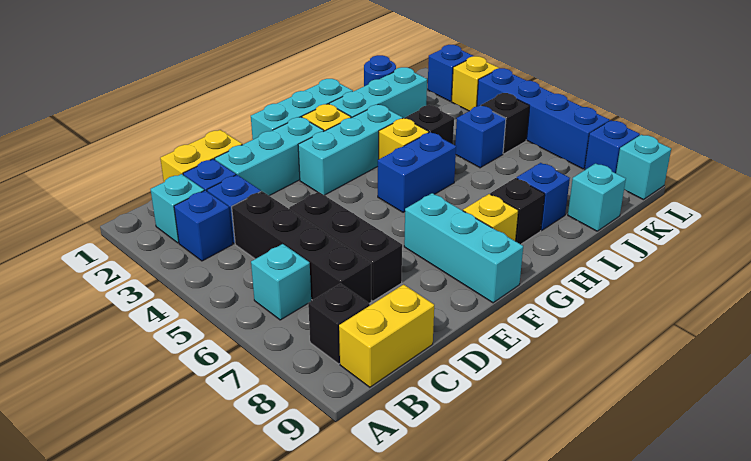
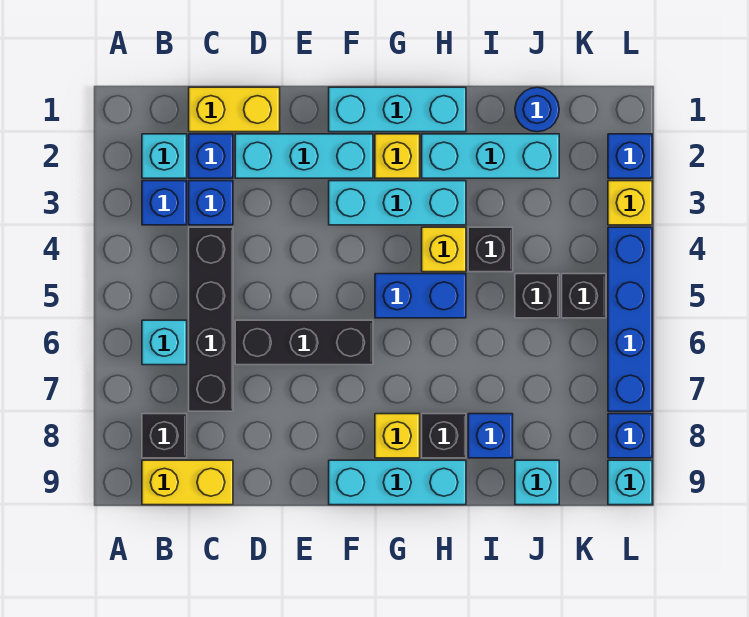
black brick D5:D7 level 1 -> black brick D6:F6 level 1
cyan brick F7:F9 level 1 -> cyan brick F9:H9 level 1
blue brick J5 level 1 -> black brick J5 level 1

